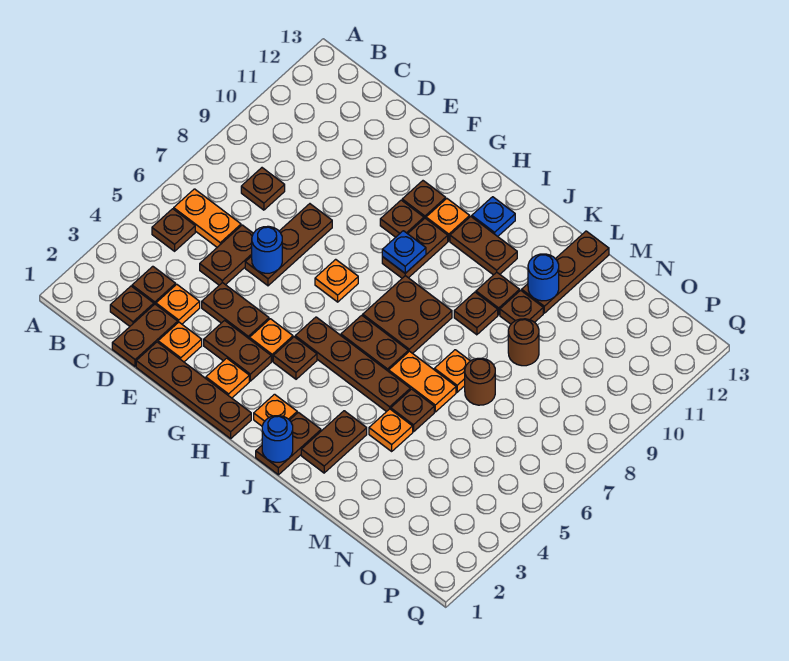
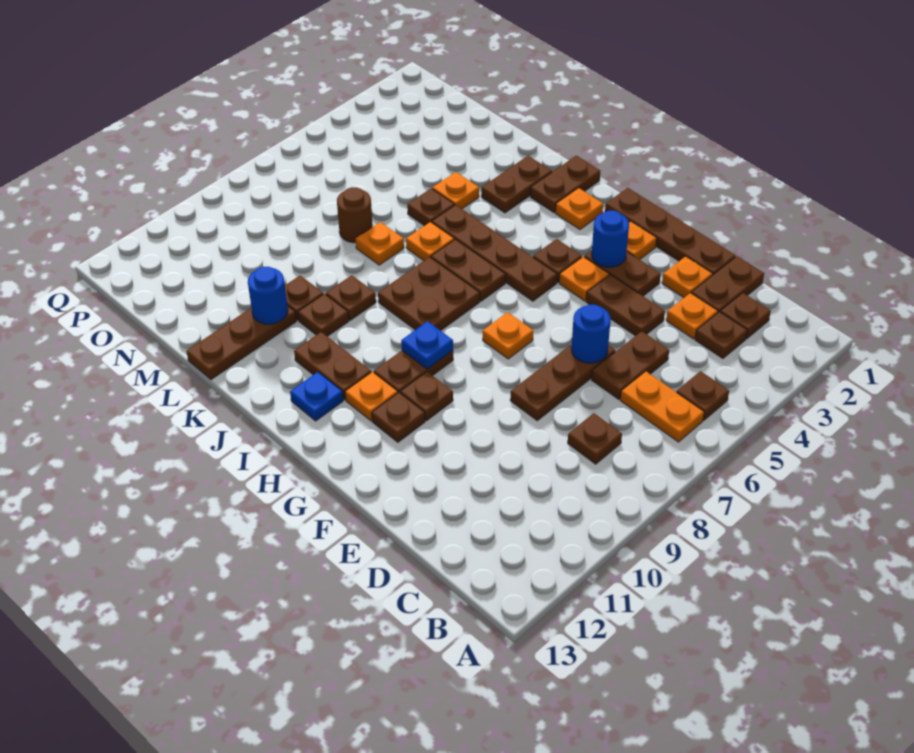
blue round brick J1 level 2 -> blue round brick G3 level 2
orange plate K6:L6 level 1 -> orange plate K6 level 1
brown round brick M9 level 1 -> none

